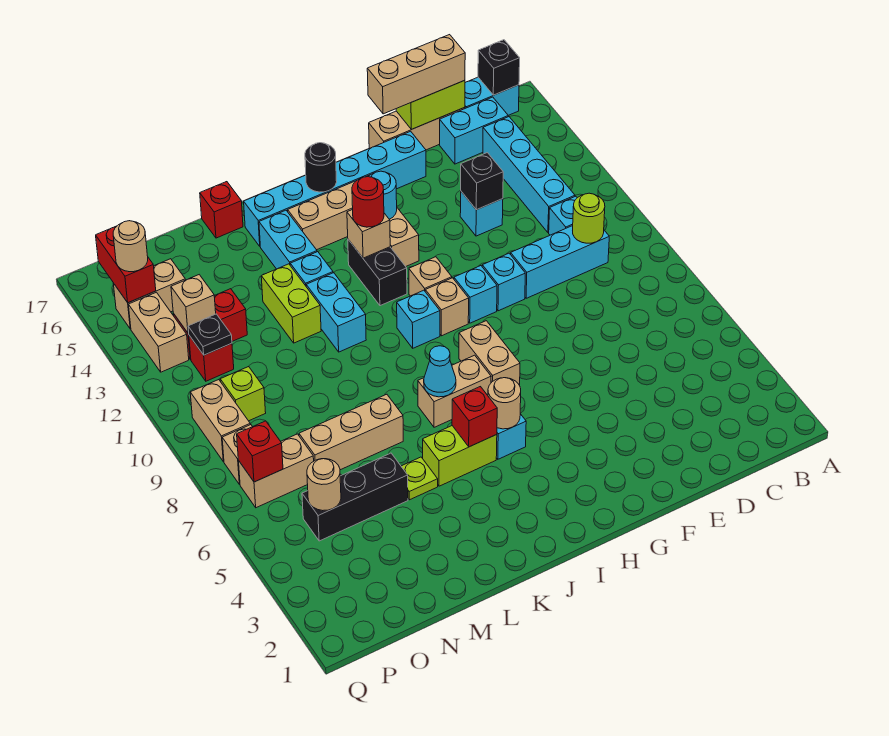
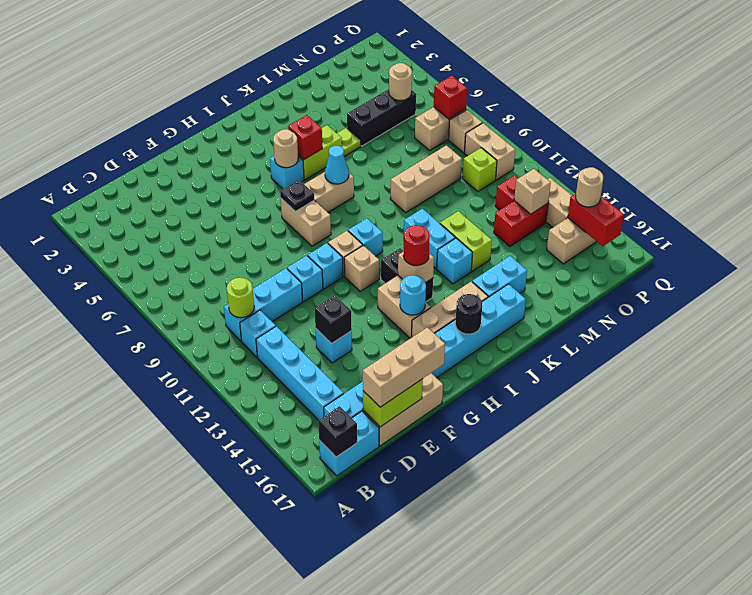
cyan brick K14:K15 level 1 -> cyan brick K15:L15 level 1
tan brick L7:N7 level 1 -> tan brick L9:N9 level 1
red brick L17 level 1 -> none
black plate O12 level 2 -> black plate H7 level 2

